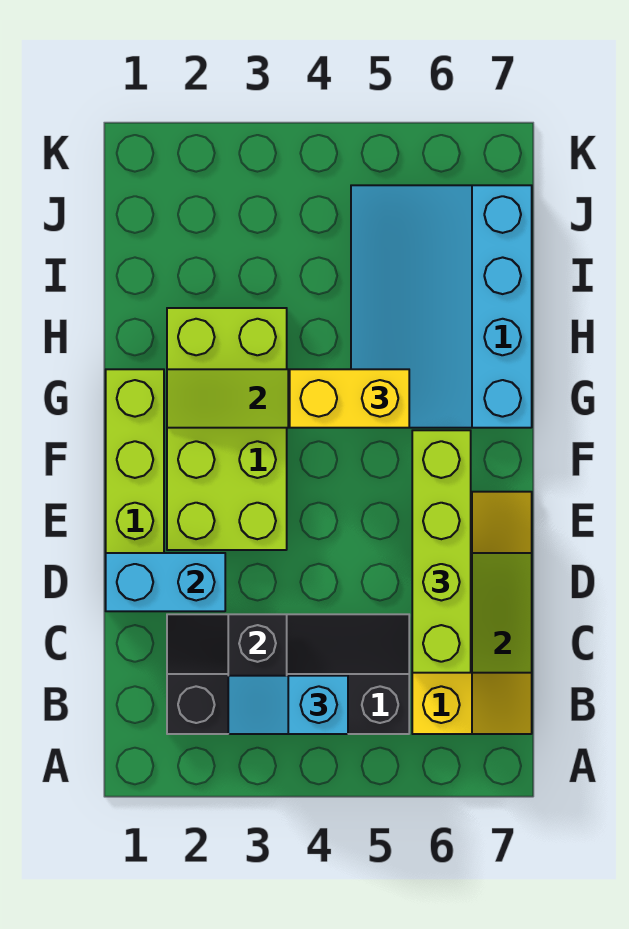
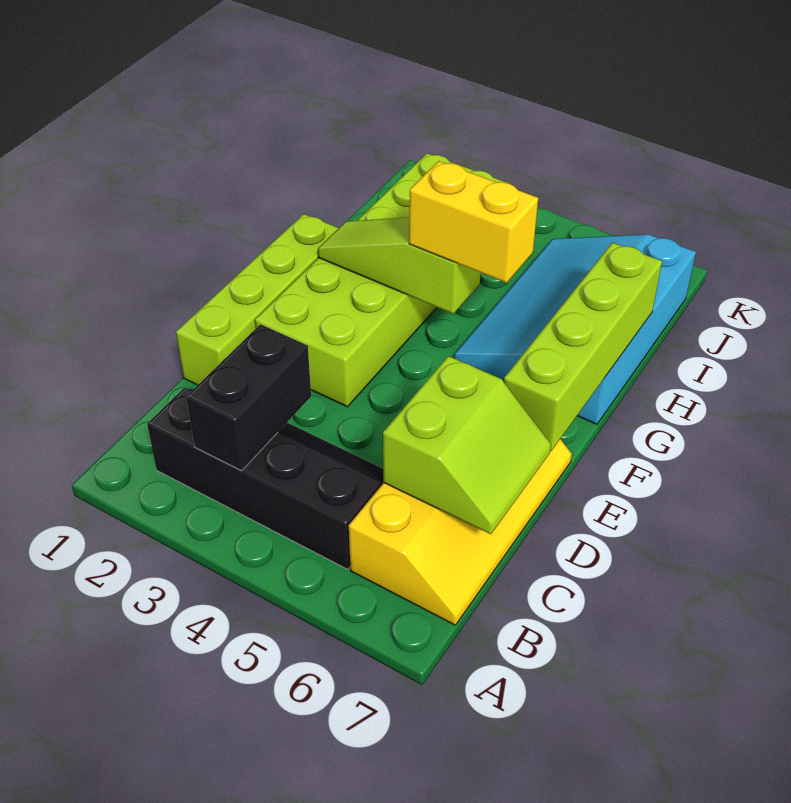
cyan slope B3:B4 level 3 top 4 -> none
lime brick C6:F6 level 3 -> lime brick E7:H7 level 2
cyan brick D1:D2 level 2 -> none
lime brick E2:H3 level 1 -> lime brick E2:J3 level 1

